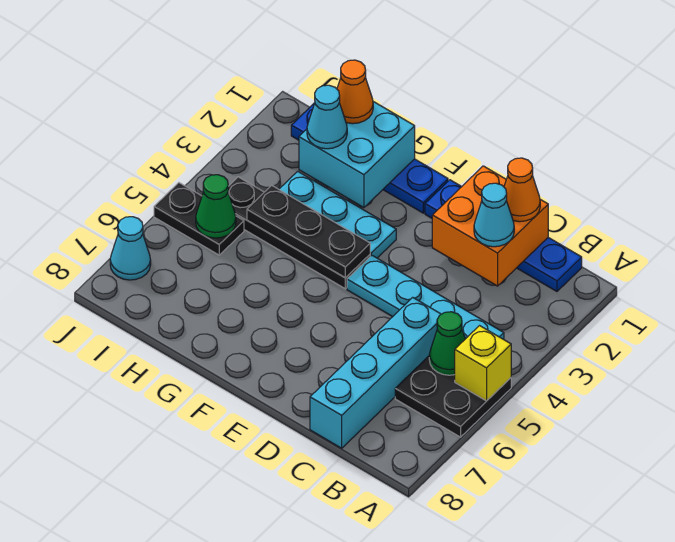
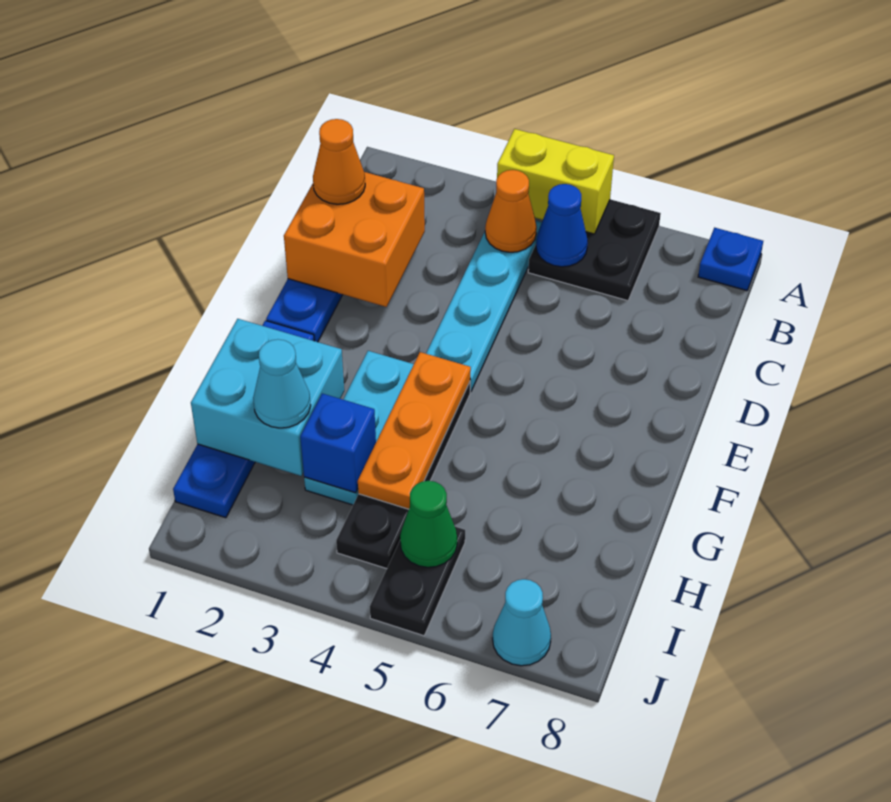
yellow brick A5 level 2 -> yellow brick A4:A5 level 2
none -> blue plate A8 level 1
green cone B5 level 2 -> blue cone B5 level 2
cyan cone C2 level 3 -> none
cyan brick C5:C8 level 1 -> none
black plate F4:H4 level 2 -> orange plate F4:H4 level 2
orange cone H1 level 3 -> orange cone B4 level 2
none -> blue brick H3 level 2

